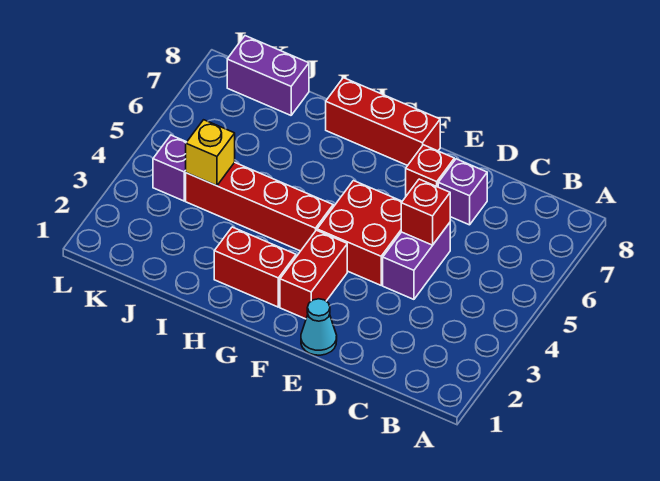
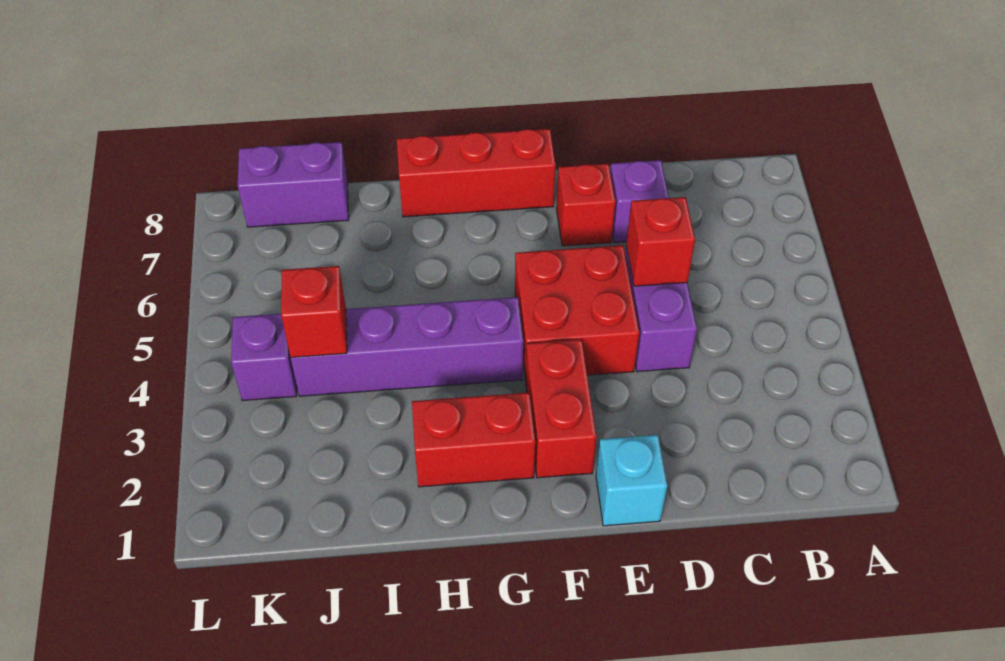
cyan cone E1 level 1 -> cyan brick E1 level 1
red brick G4:J4 level 1 -> purple brick G4:J4 level 1
yellow brick J4 level 2 -> red brick J4 level 2

